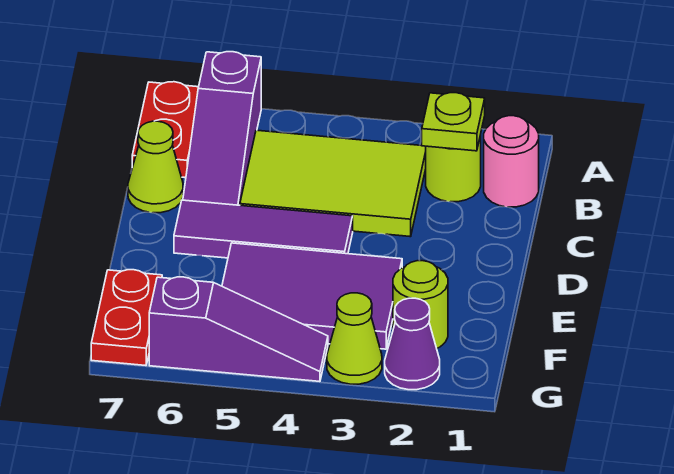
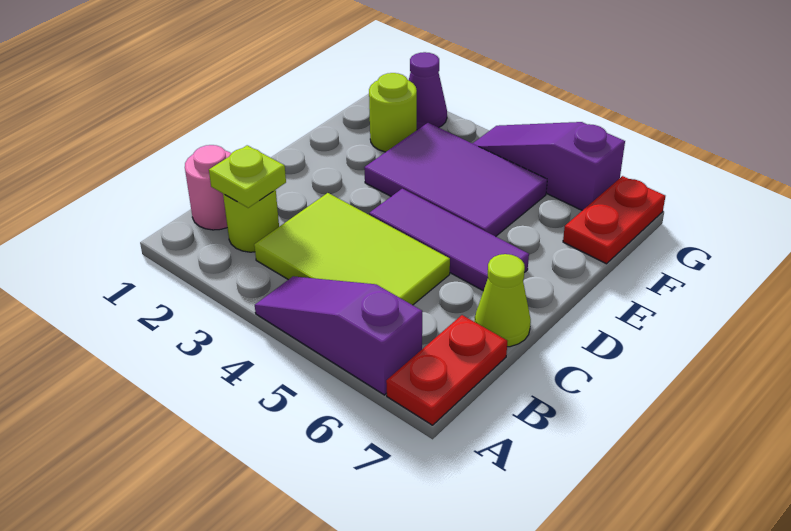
purple slope A6:C6 level 1 top A -> purple slope A4:A6 level 1 top 6
lime cone G3 level 1 -> none

